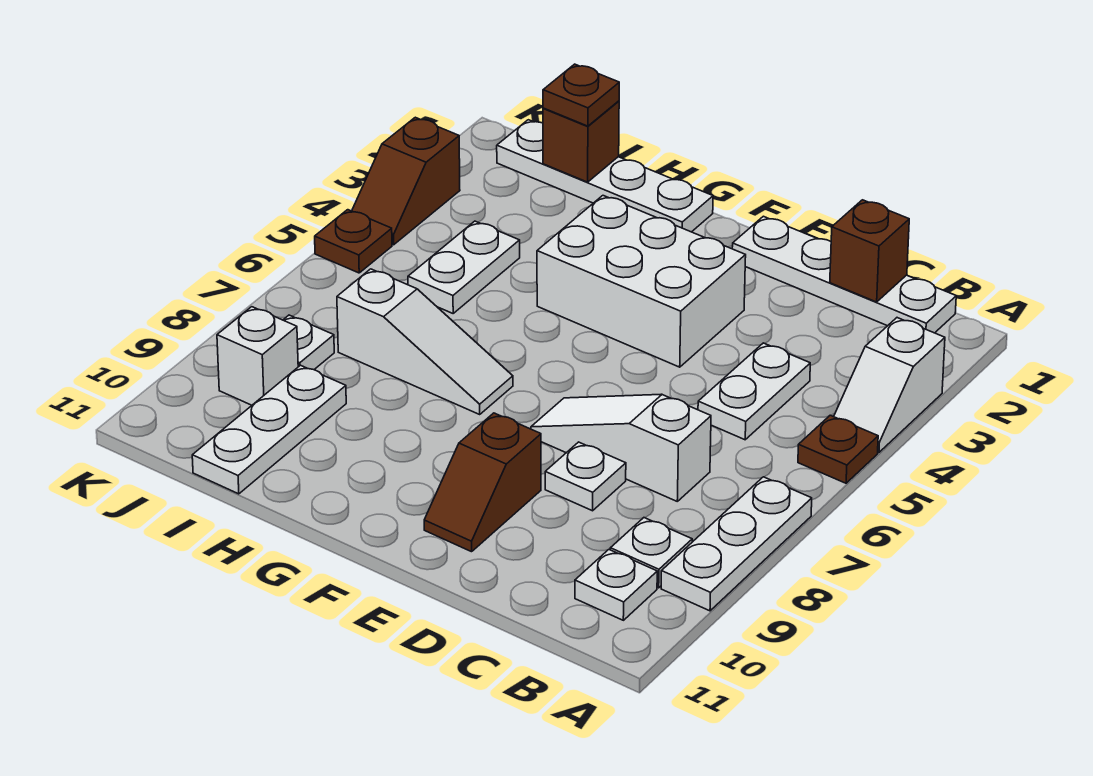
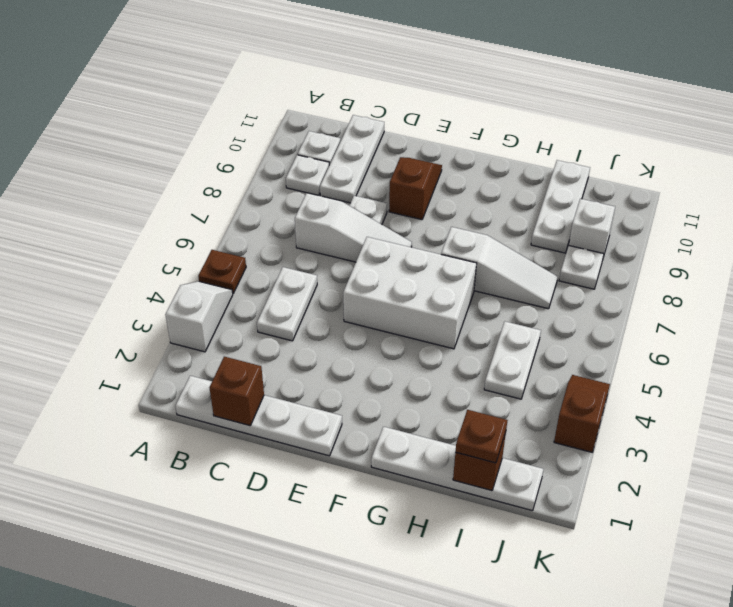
white plate A7:A9 level 1 -> white plate C9:C11 level 1
white brick E3:G4 level 1 -> white brick E5:G6 level 1
white slope G7:I7 level 1 top I -> white slope G7:I7 level 1 top G
brown plate K5 level 1 -> none

